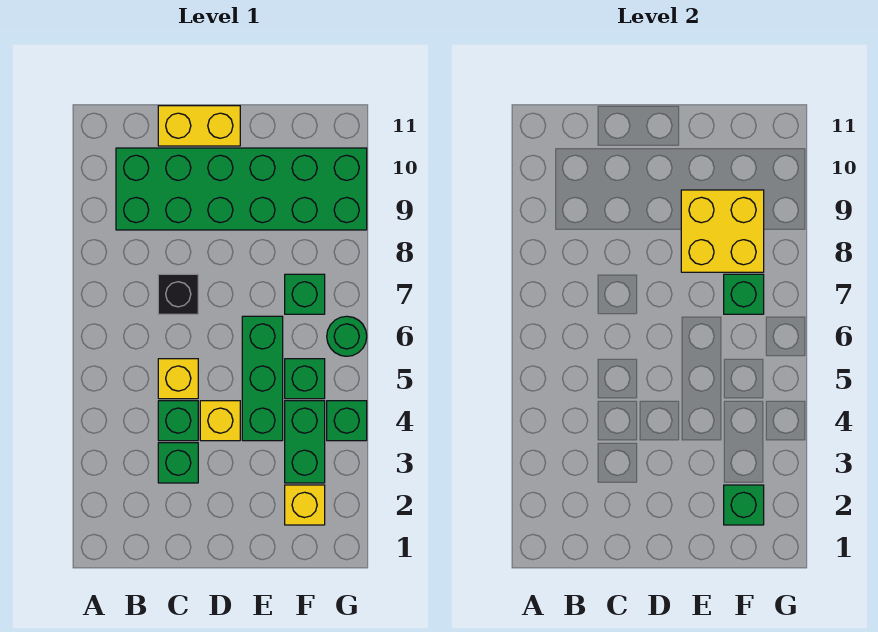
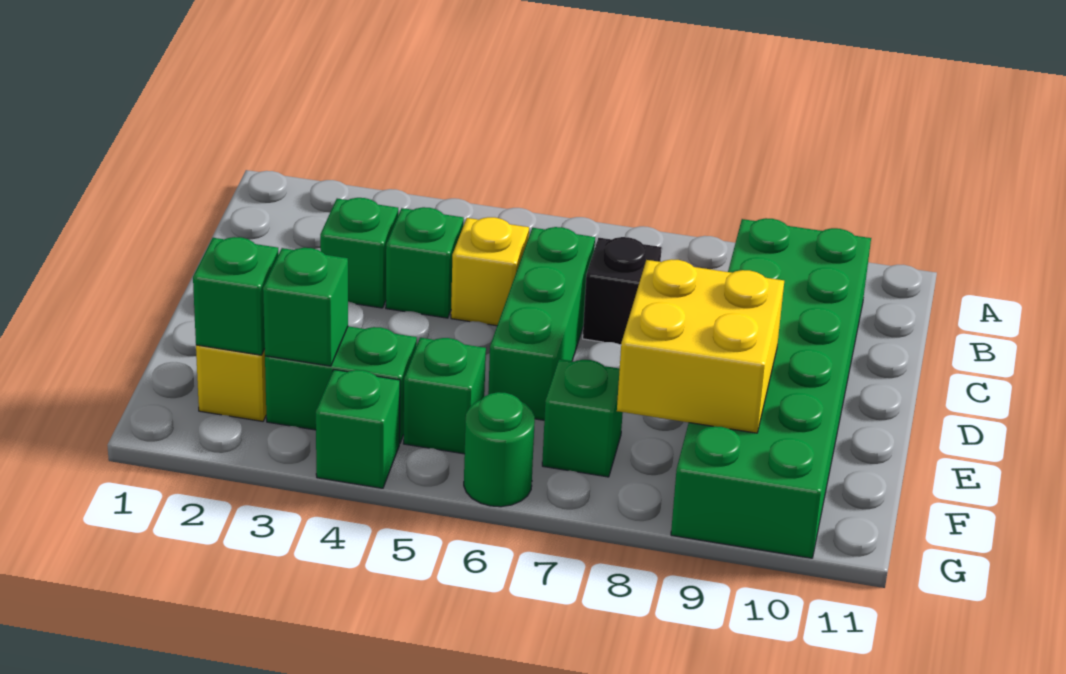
yellow brick C11:D11 level 1 -> none
yellow brick D4 level 1 -> none
green brick E4:E6 level 1 -> green brick C6:E6 level 1
green brick F7 level 2 -> green brick F3 level 2

